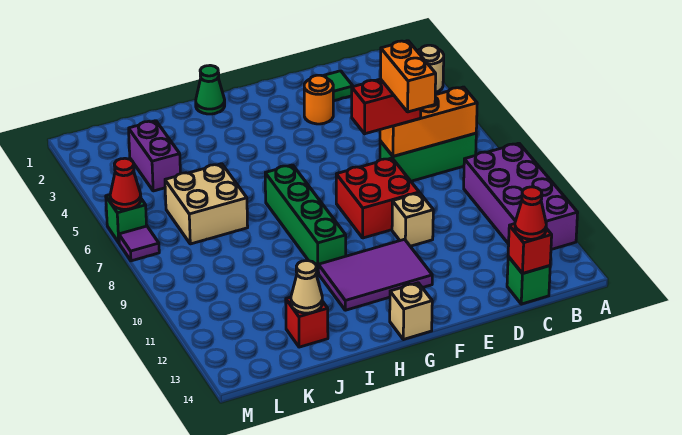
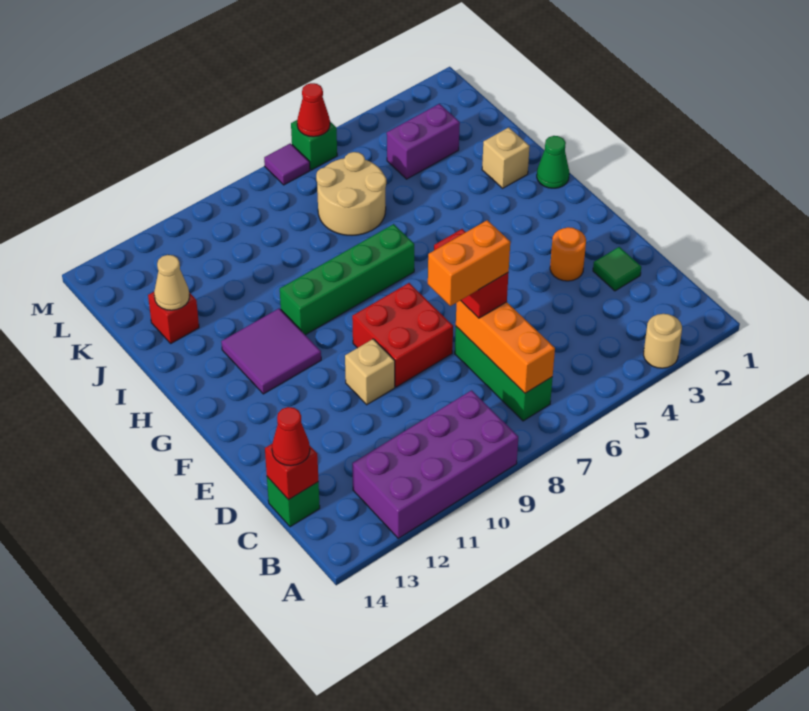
purple tile F11:H12 level 1 -> purple tile G11:H12 level 1
tan brick G14 level 1 -> tan brick I2 level 1
tan brick J6:K7 level 1 -> tan round brick J6:K7 level 1

